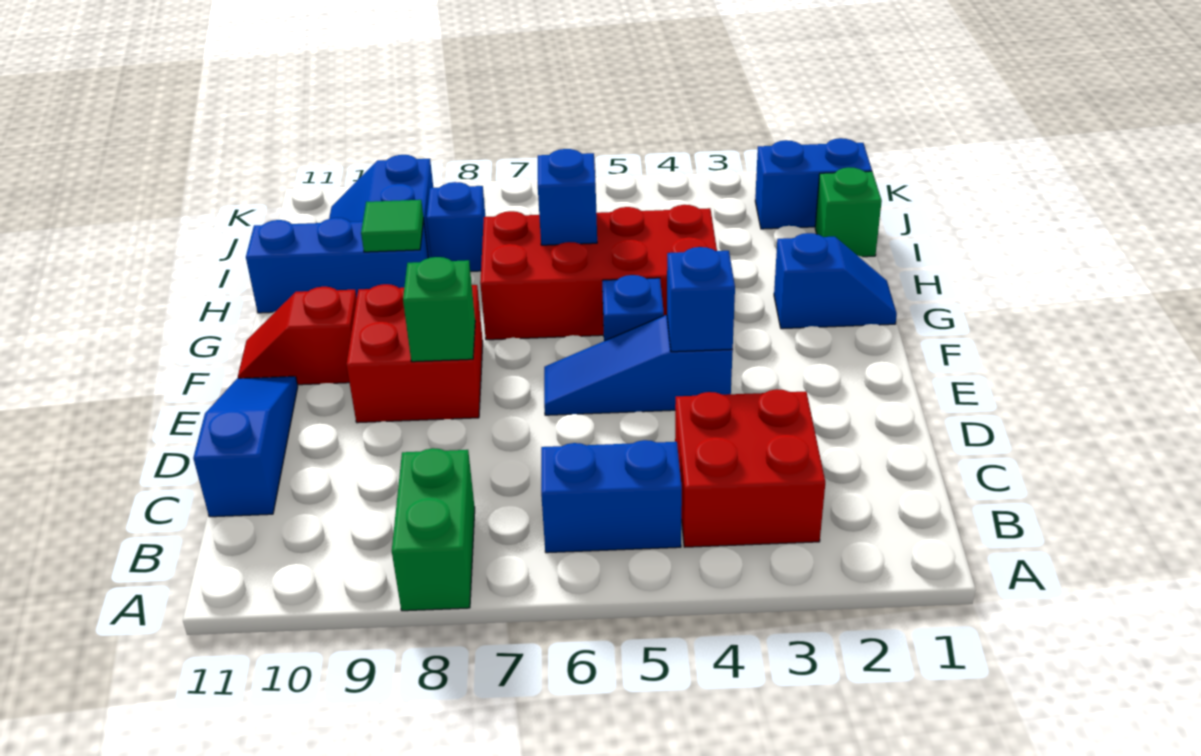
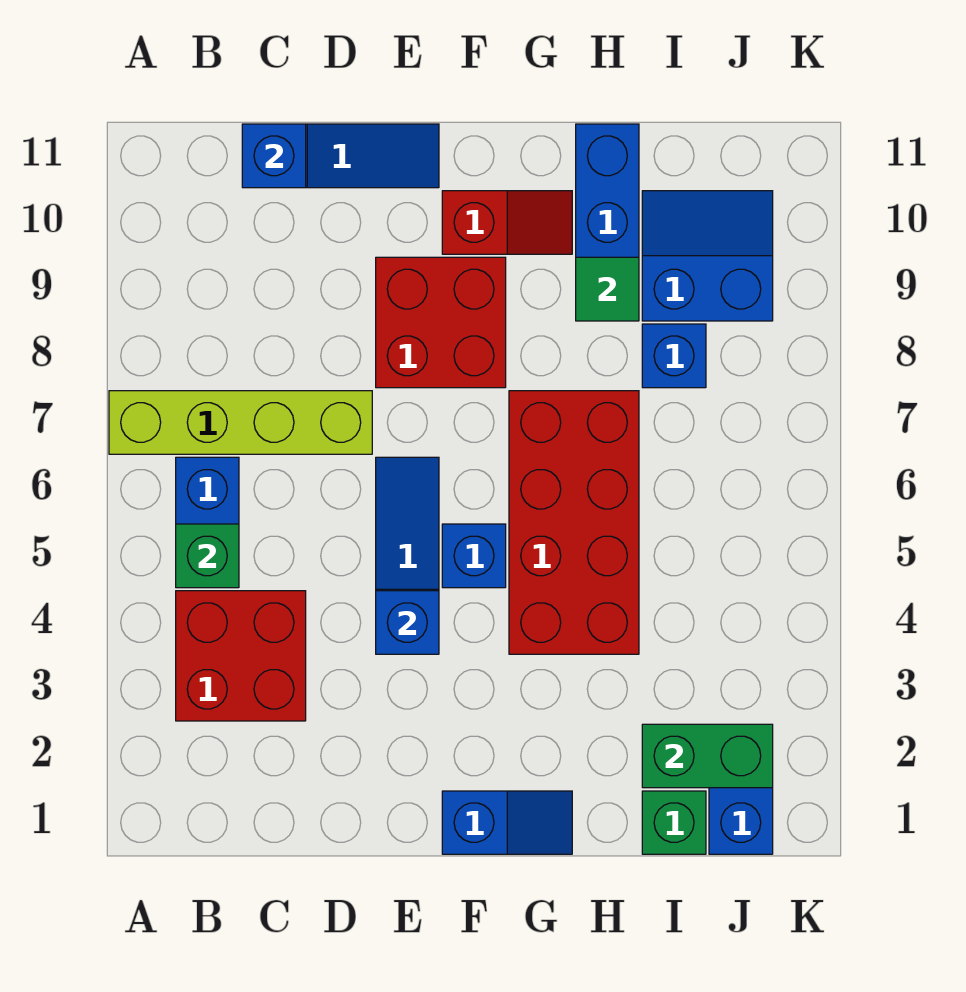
none -> lime brick A7:D7 level 1
green brick A8:B8 level 1 -> green brick I2:J2 level 2
green brick E8 level 2 -> green brick B5 level 2
red slope F10:F11 level 1 top 10 -> red slope F10:G10 level 1 top F
blue slope G1:G2 level 1 top 2 -> blue slope F1:G1 level 1 top F
blue brick H6 level 2 -> blue brick C11 level 2

